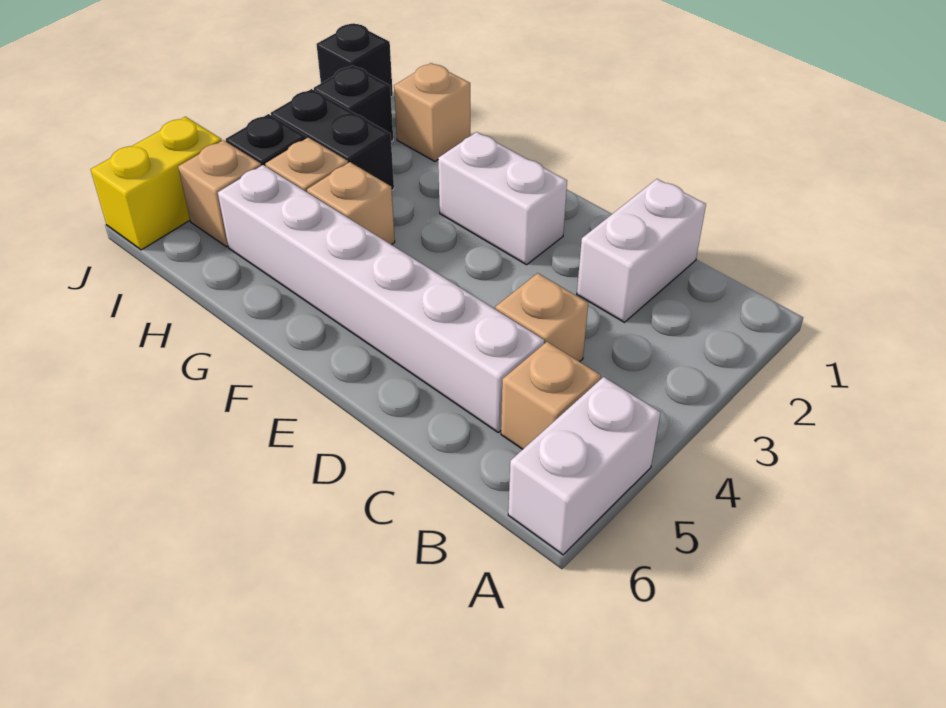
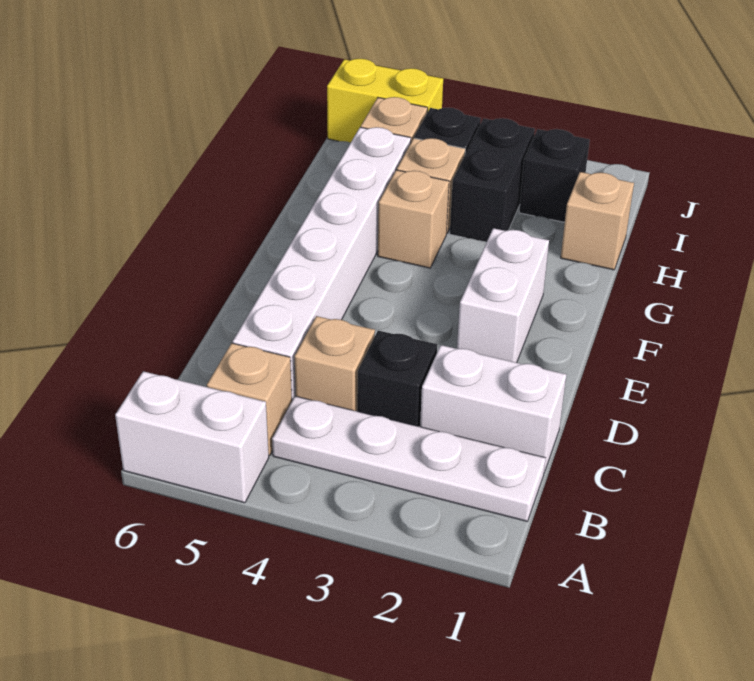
none -> white plate B1:B4 level 1
black brick J1 level 1 -> black brick C3 level 1

